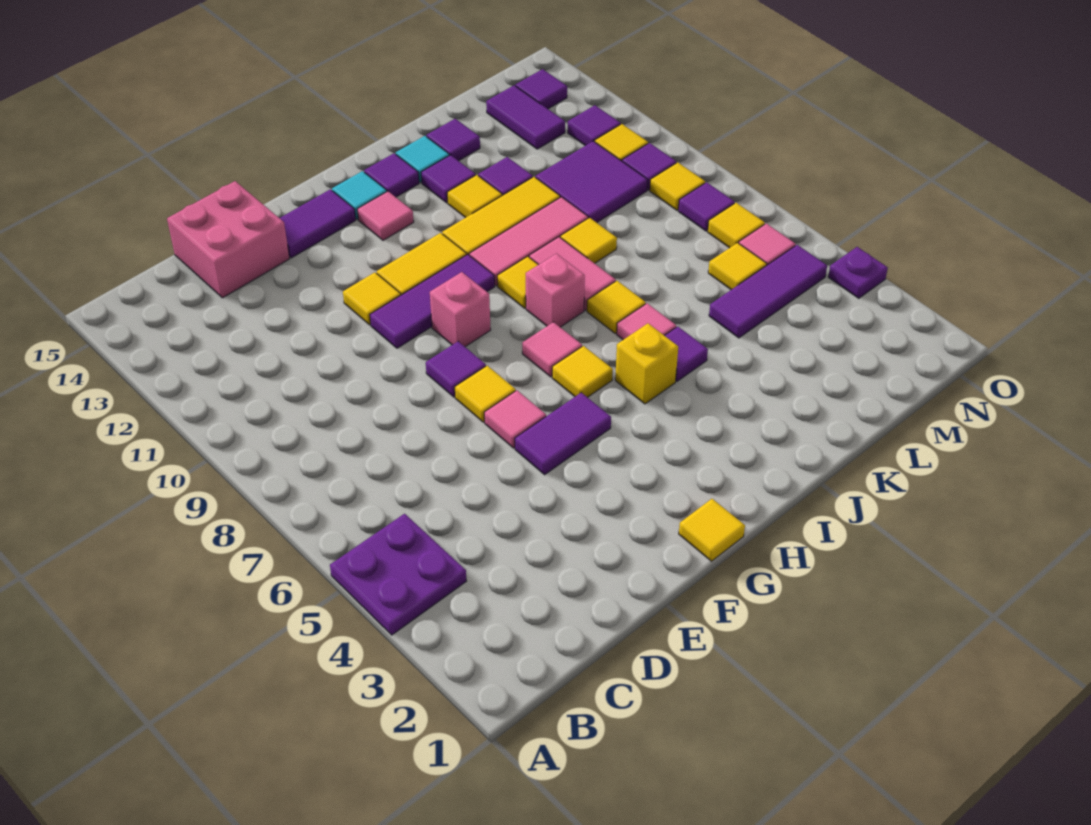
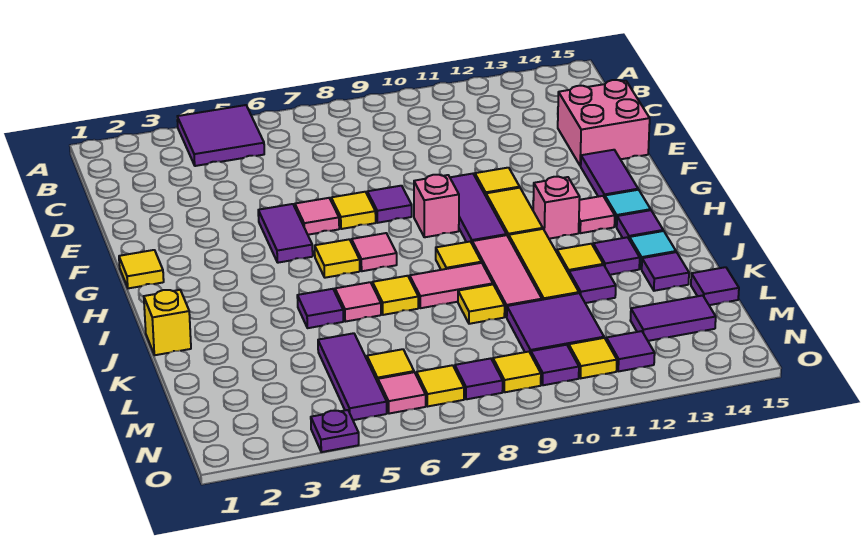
purple plate A4:B5 level 1 -> purple tile A4:B5 level 1
yellow brick I5 level 1 -> yellow brick J1 level 1
pink brick I8 level 1 -> pink brick H12 level 1
purple tile N14 level 1 -> purple tile L15 level 1

